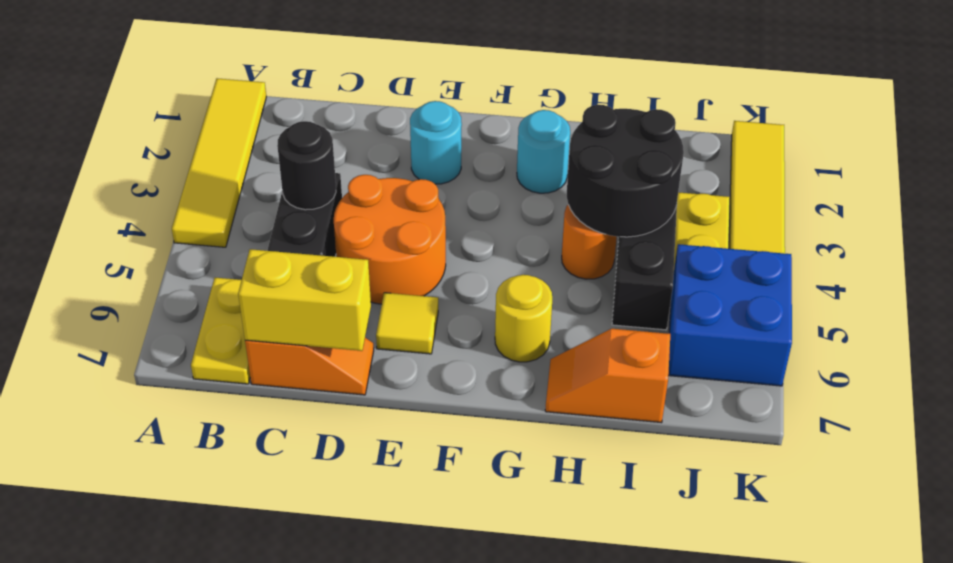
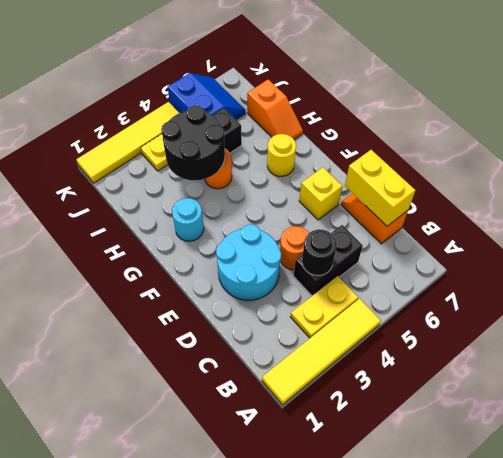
yellow plate B6:B7 level 1 -> yellow plate B3:B4 level 1
orange round brick D4:E5 level 1 -> orange round brick D4 level 1
cyan round brick E2 level 1 -> cyan round brick D2:E3 level 1
yellow tile E6 level 1 -> yellow brick E6 level 1
blue brick J5:K6 level 1 -> blue slope J5:K6 level 1 top 5

